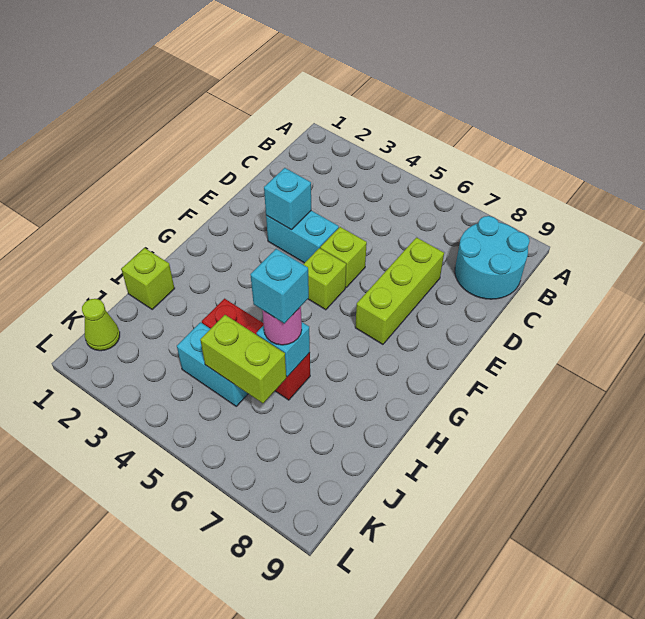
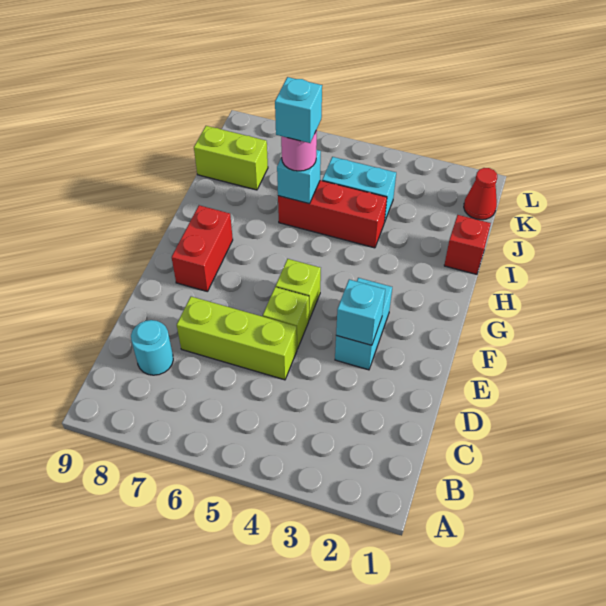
cyan round brick B8:C9 level 1 -> cyan round brick C8 level 1
lime brick D7:F7 level 1 -> lime brick D5:D7 level 1
cyan brick E3:E4 level 1 -> cyan brick E3:F3 level 1
none -> red brick F8:G8 level 1
lime brick I1 level 1 -> red brick I1 level 1
lime brick J5:J6 level 2 -> lime brick J8:J9 level 1
lime cone K1 level 1 -> red cone K1 level 1

